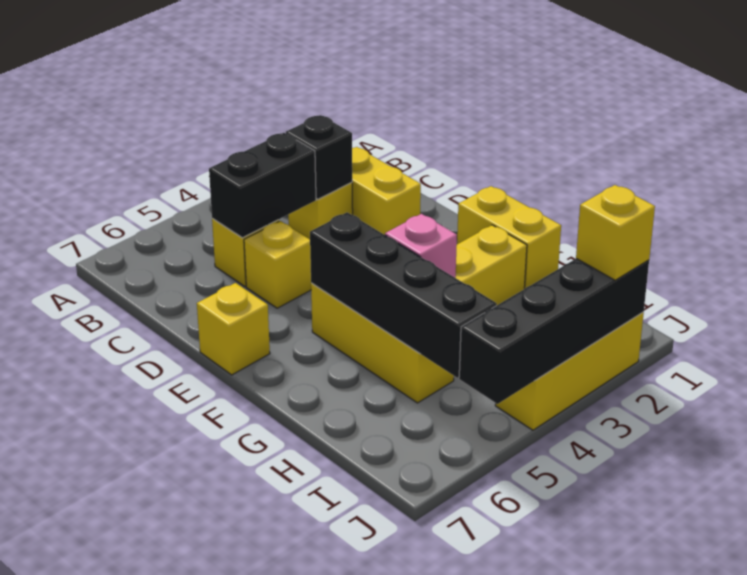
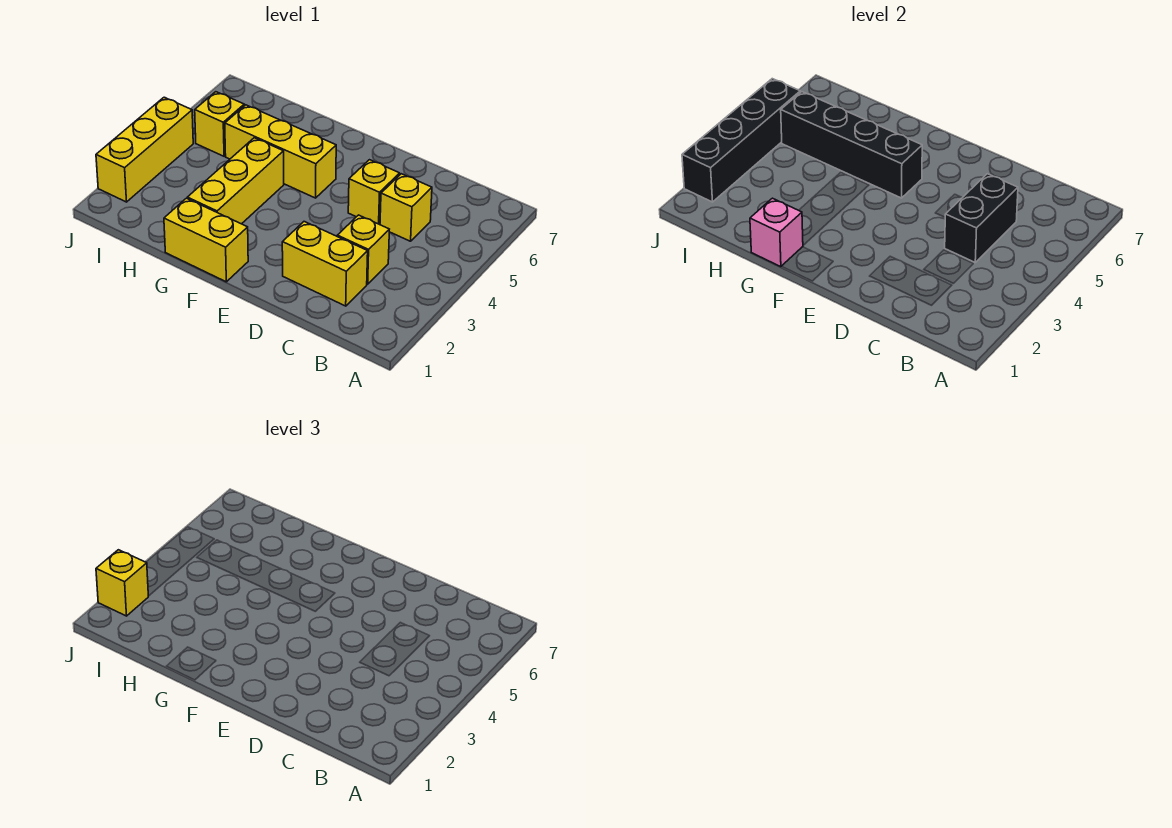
black brick C3 level 2 -> none
yellow brick E7 level 1 -> yellow brick I5 level 1
pink brick G4 level 2 -> pink brick G1 level 2

